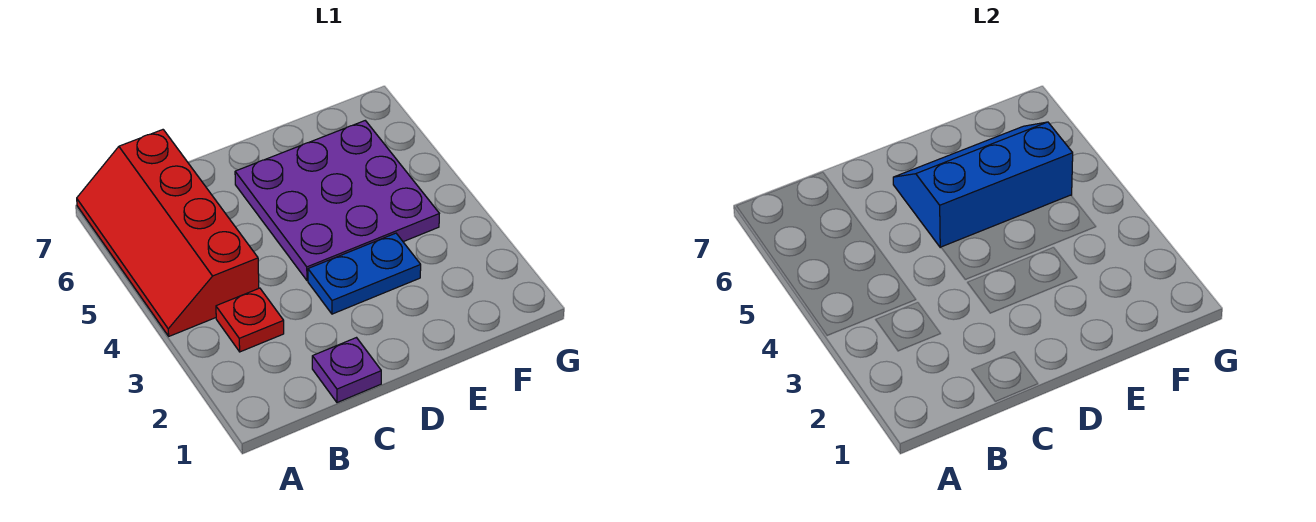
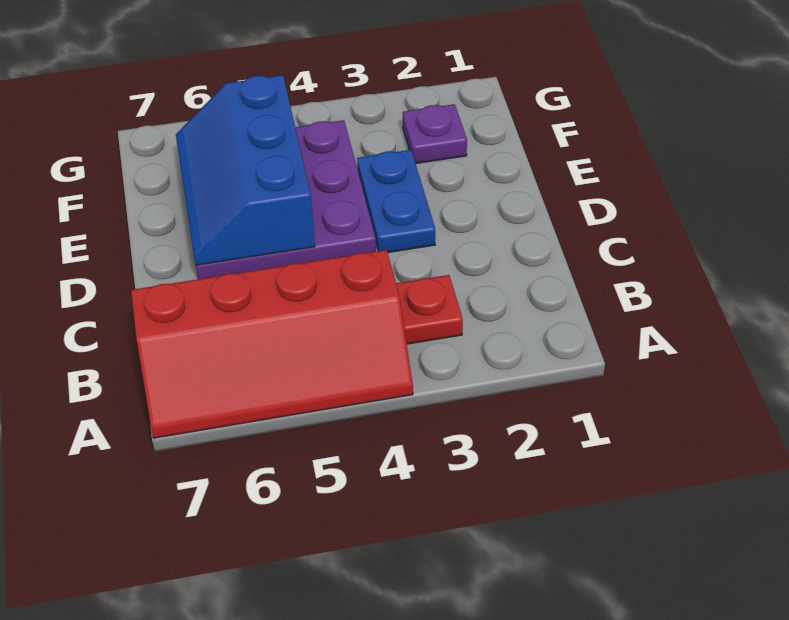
purple plate C1 level 1 -> purple plate F2 level 1

